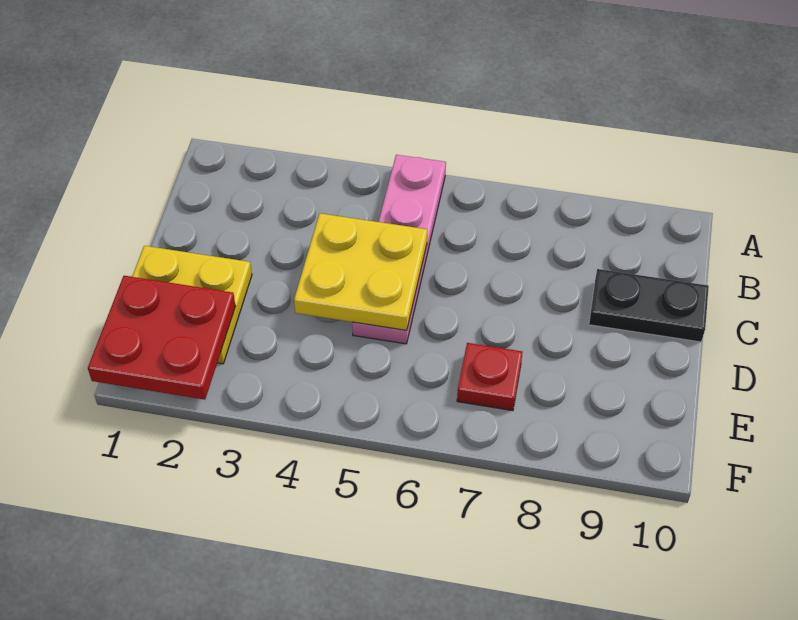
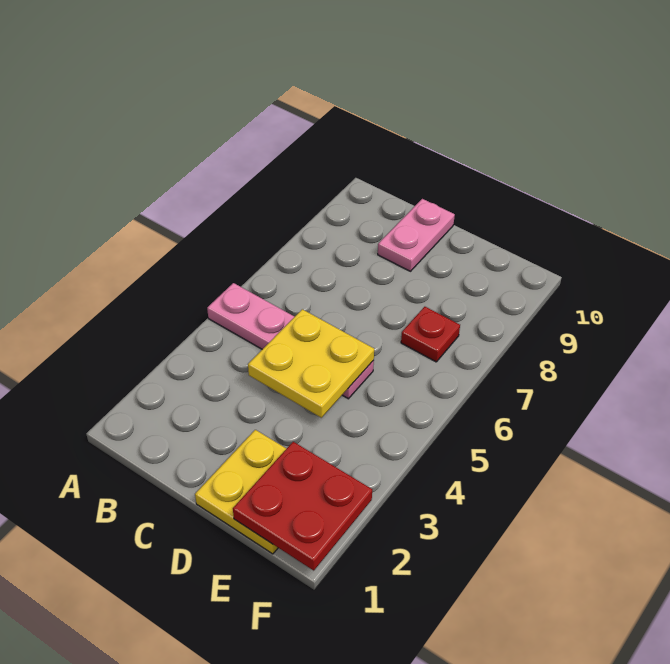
black plate C9:C10 level 1 -> pink plate C9:C10 level 1

